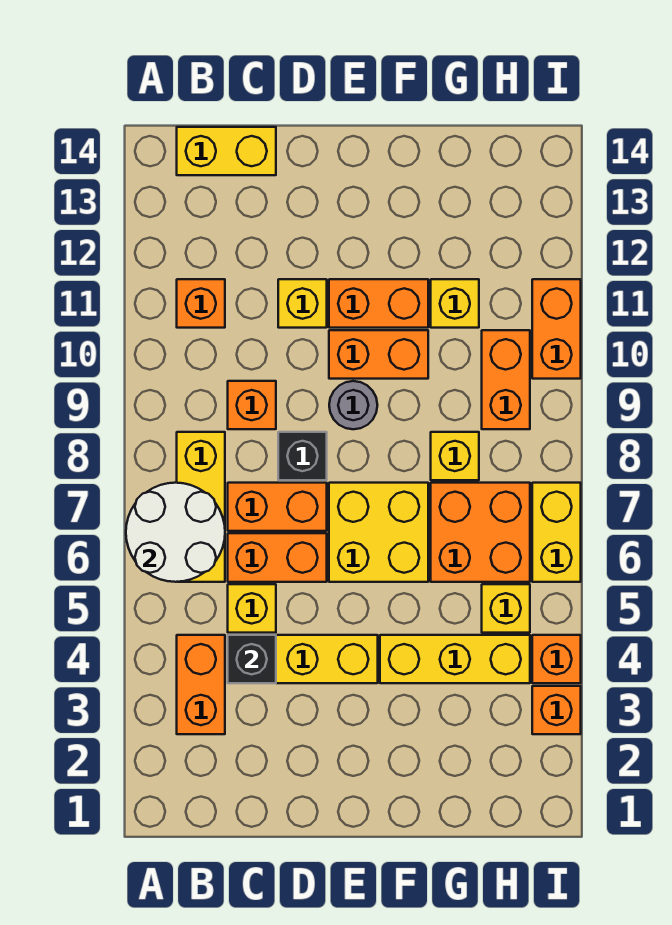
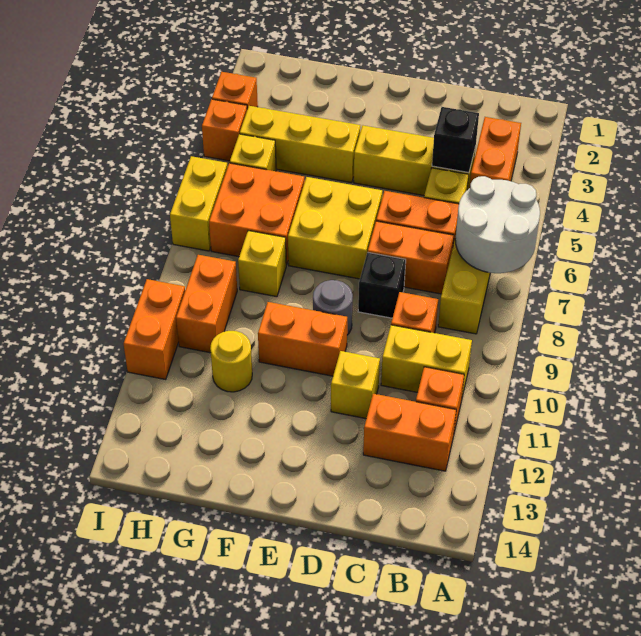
yellow brick B14:C14 level 1 -> yellow brick B10:C10 level 1
orange brick E11:F11 level 1 -> orange brick B12:C12 level 1
yellow brick G11 level 1 -> yellow round brick G11 level 1

